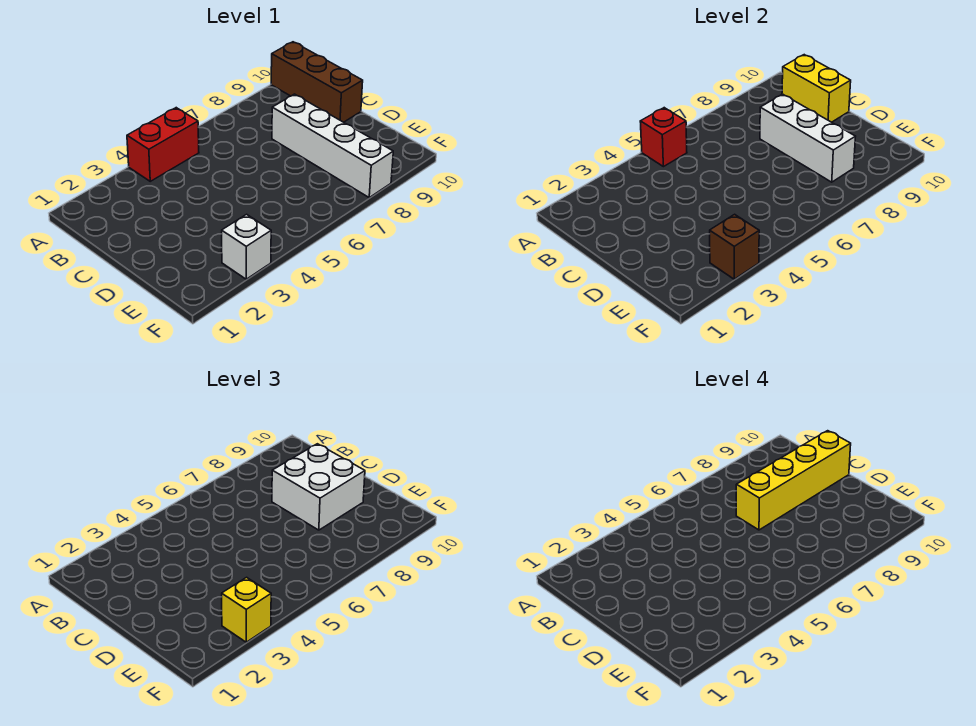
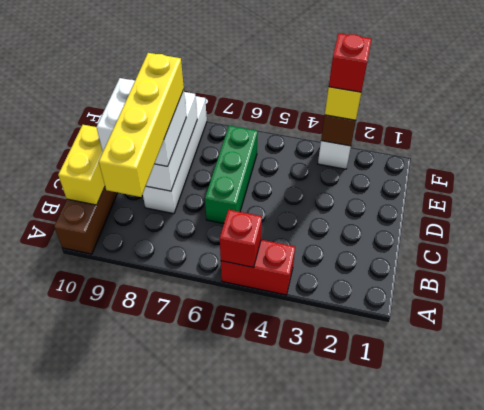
none -> green brick C6:E6 level 1
yellow brick C7:C10 level 4 -> yellow brick A8:D8 level 4
none -> red brick F3 level 4

